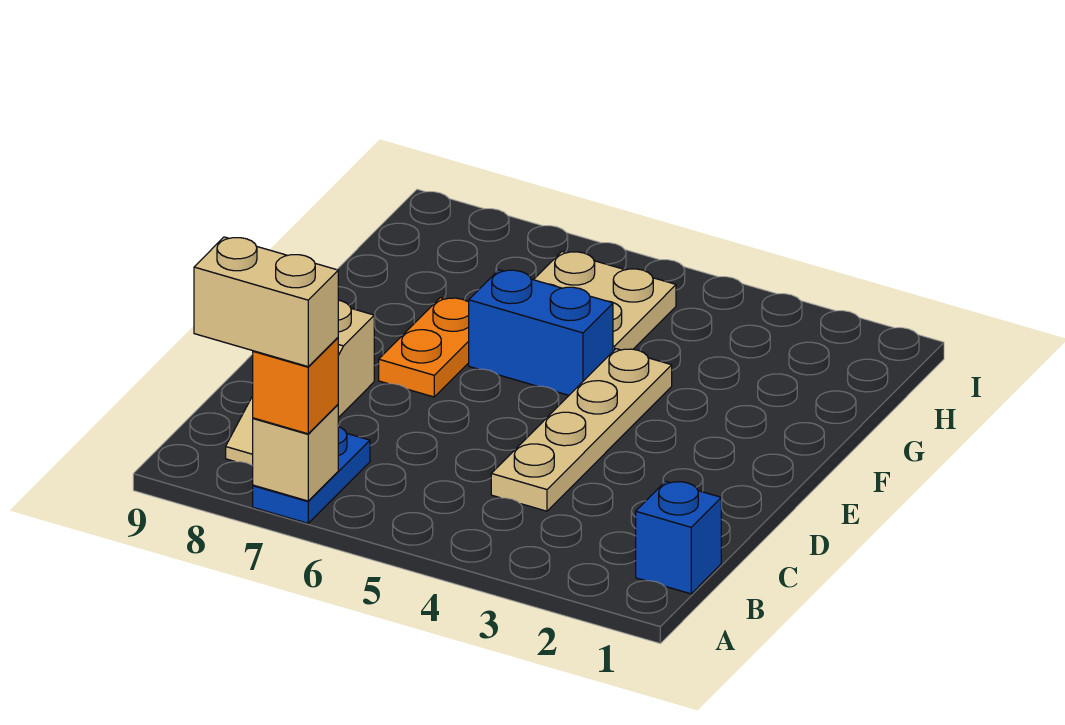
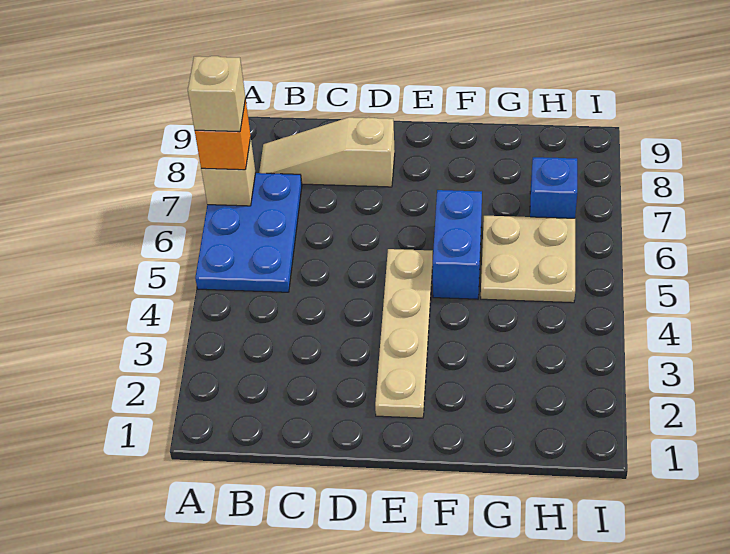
blue plate A7:B7 level 1 -> blue plate A5:B7 level 1
tan brick A7:A8 level 4 -> tan brick A7 level 4
blue brick B1 level 1 -> blue brick H7 level 1
tan plate C4:F4 level 1 -> tan plate E2:E5 level 1
orange plate E7:F7 level 1 -> none

